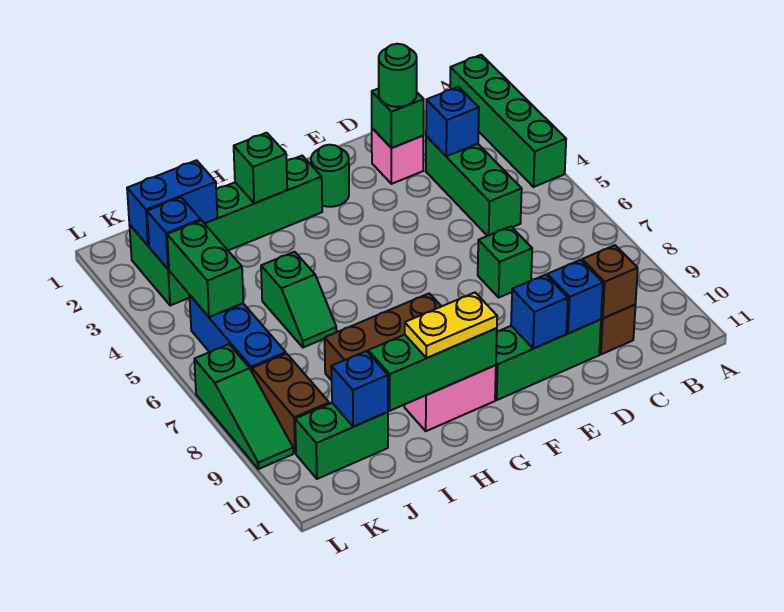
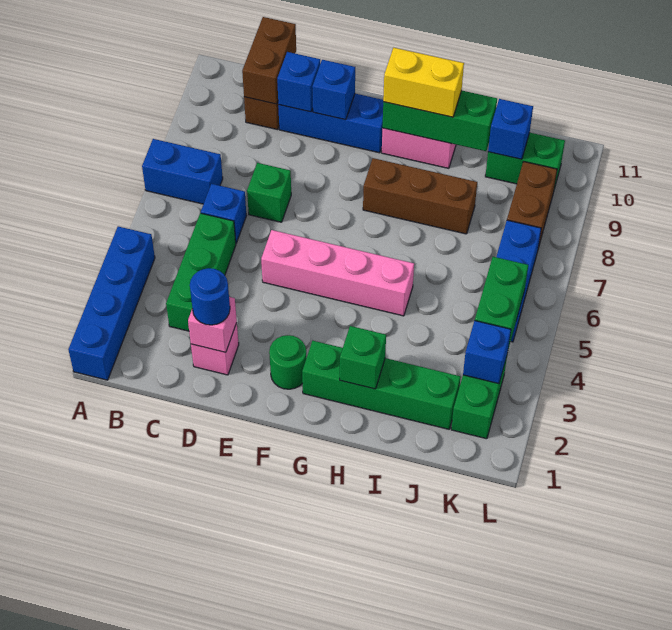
green brick A1:A4 level 1 -> blue brick A1:A4 level 1
blue brick C3 level 2 -> blue brick C6 level 1
brown brick C10 level 2 -> brown brick C10:C11 level 2
green brick D2 level 2 -> pink brick D2 level 2
green round brick D2 level 3 -> blue round brick D2 level 3
green brick D10:F10 level 1 -> blue brick D10:F10 level 1
none -> pink brick E5:H5 level 1
yellow plate G10:H10 level 3 -> yellow brick G10:H10 level 3
green slope I5:I6 level 1 top 5 -> none
blue brick J2:K2 level 2 -> blue brick A7:B7 level 1
green slope L7:L9 level 1 top 7 -> none

